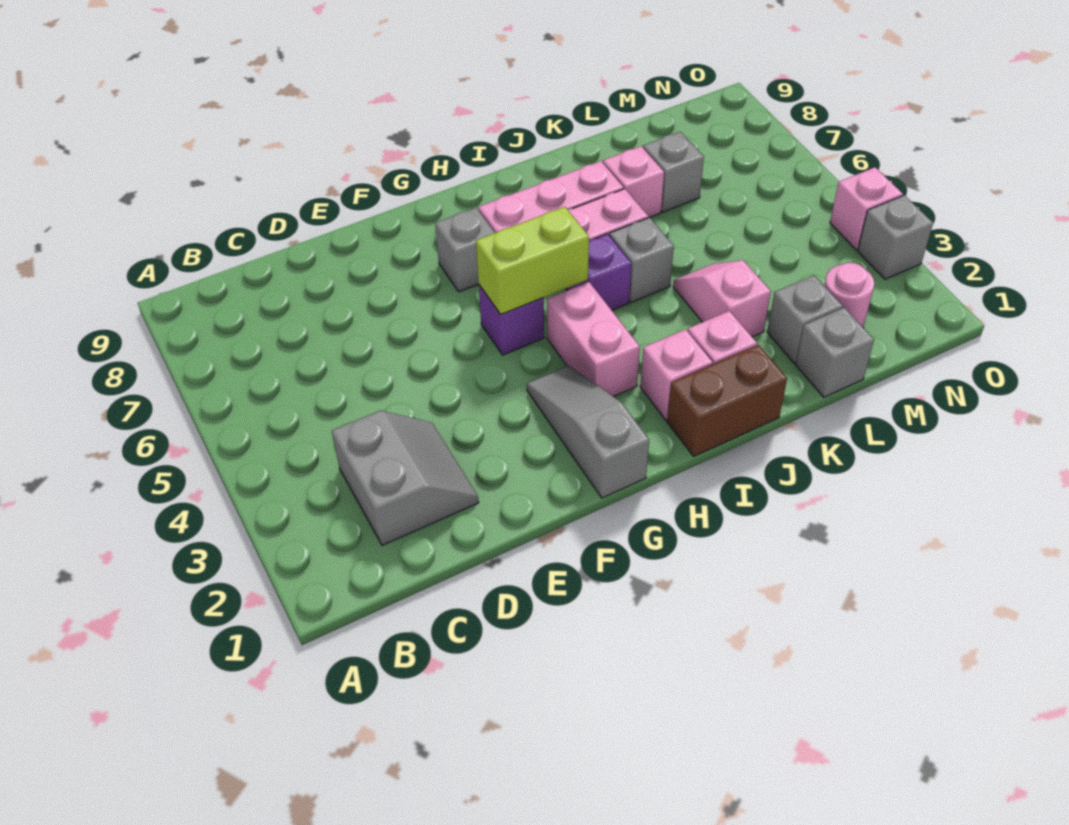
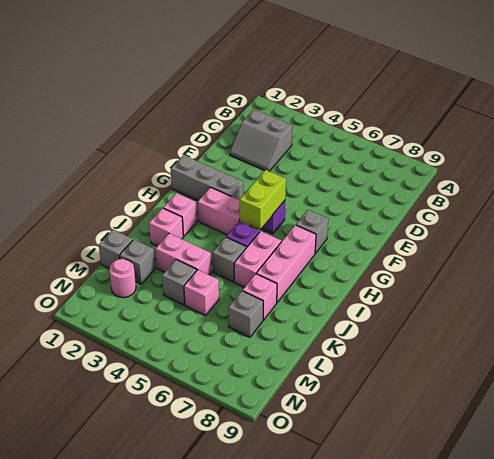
grey slope G1:G3 level 1 top 1 -> grey brick G1:G3 level 1
brown brick I1:J1 level 1 -> none
pink slope K3:K4 level 1 top 3 -> pink brick K3:K4 level 1
grey brick O3 level 1 -> grey brick L4 level 1
pink brick O4 level 1 -> pink brick L5 level 1

